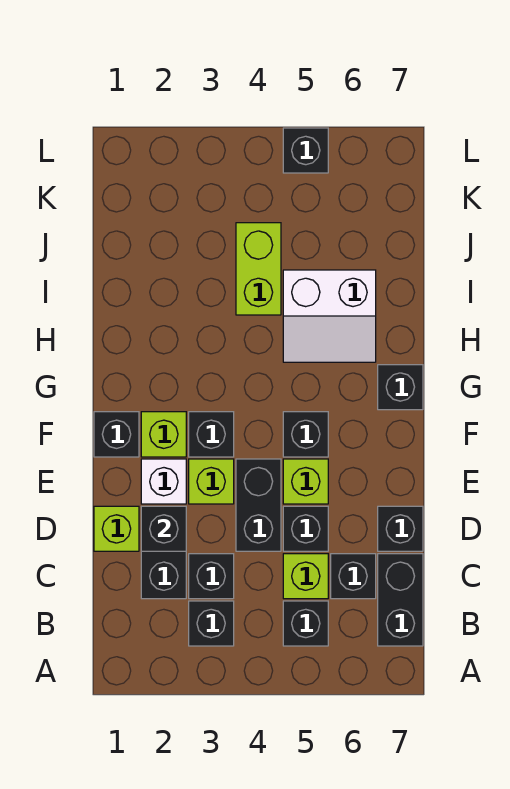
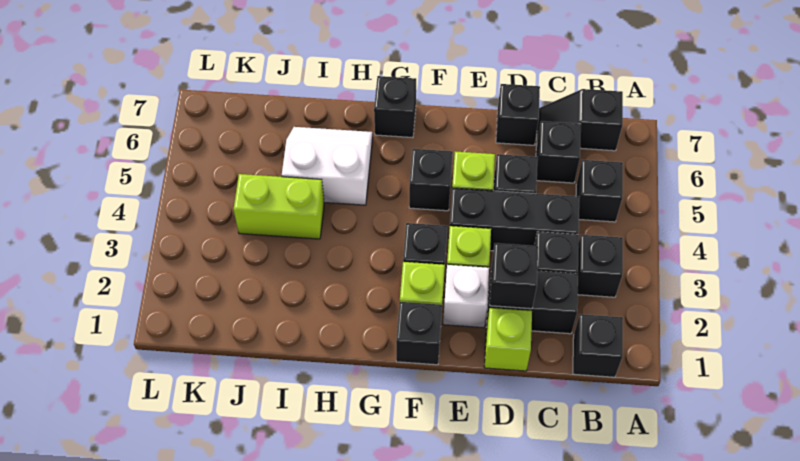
black brick B7:C7 level 1 -> black slope B7:C7 level 1 top B
lime brick C5 level 1 -> none
black brick D4:E4 level 1 -> black brick C4:E4 level 1
white slope H5:I6 level 1 top I -> white slope H5:I6 level 1 top 5
black brick L5 level 1 -> black brick B1 level 1

